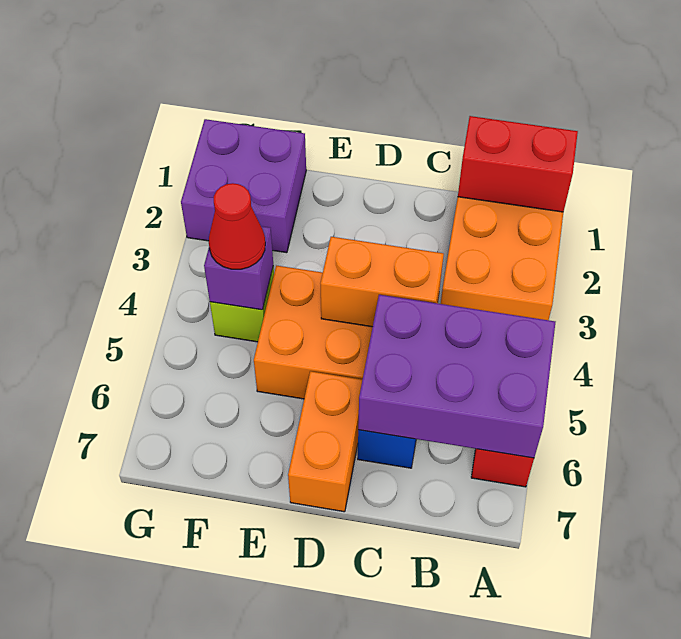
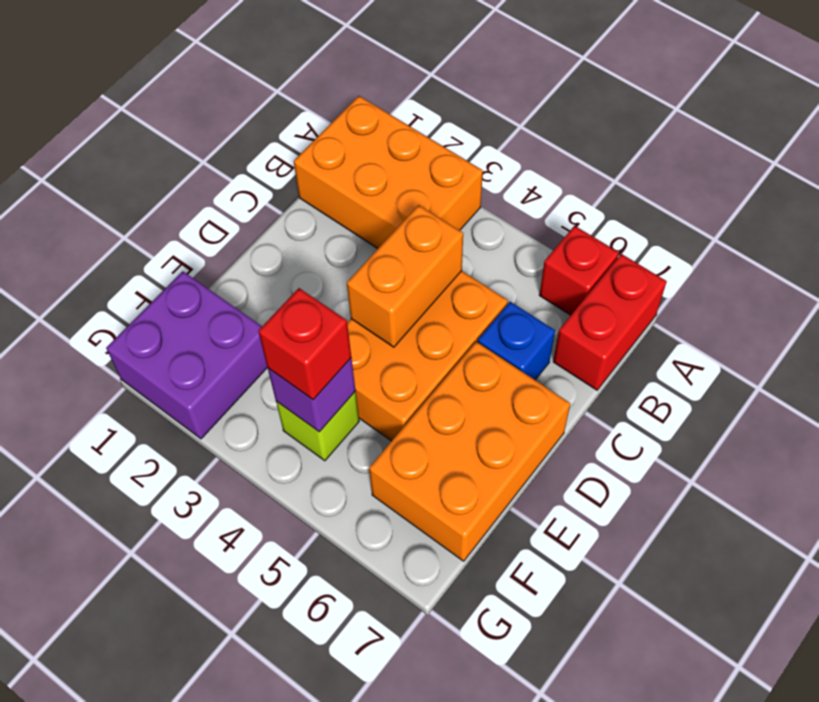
red brick A1:B1 level 2 -> red brick A7:B7 level 1
purple brick A5:C6 level 2 -> none
orange brick D6:D7 level 1 -> orange brick D6:F7 level 1
red cone F4 level 3 -> red brick F4 level 3

